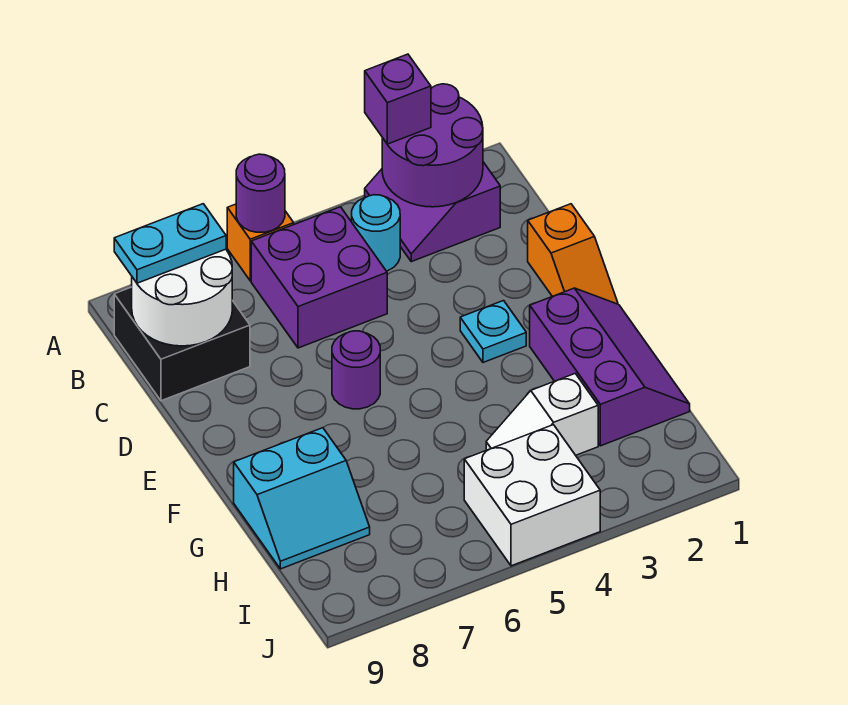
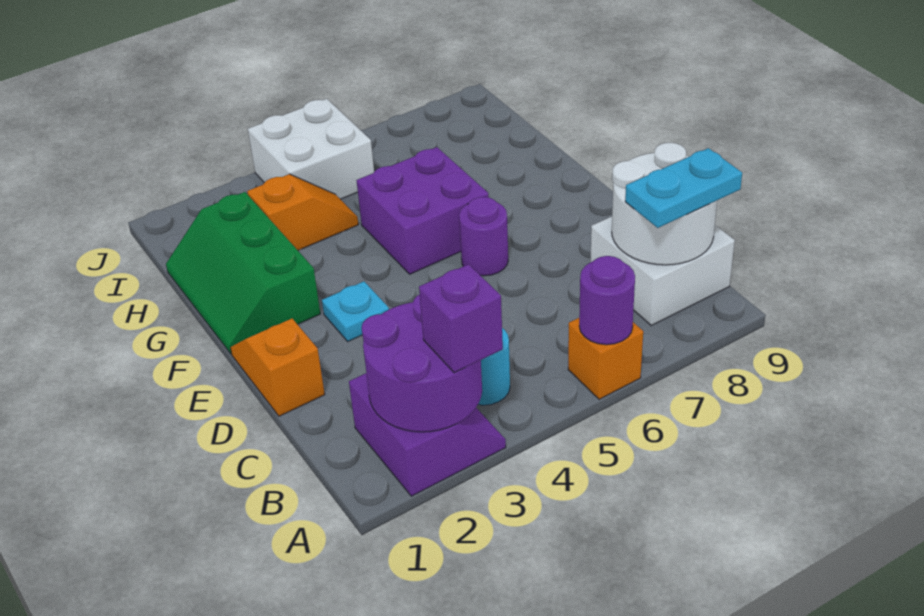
purple brick B5:C6 level 1 -> purple brick F5:G6 level 1
black brick B8:C9 level 1 -> white brick B8:C9 level 1
purple slope F1:H2 level 1 top 2 -> green slope F1:H2 level 1 top 2
cyan slope G8:H9 level 1 top G -> none
white slope H3:H4 level 1 top 3 -> orange slope H3:H4 level 1 top 3

